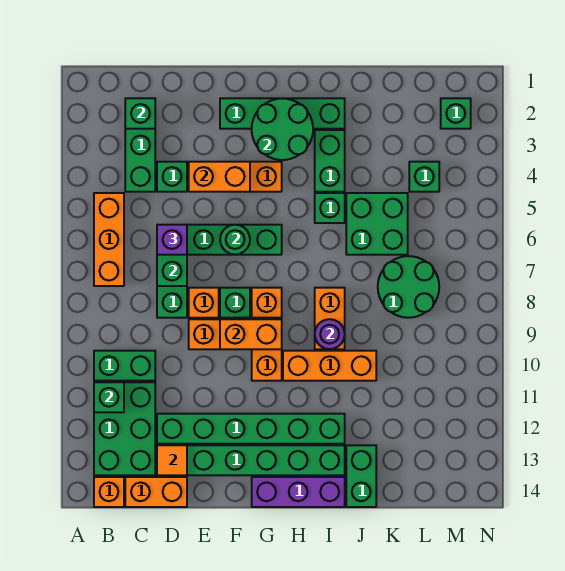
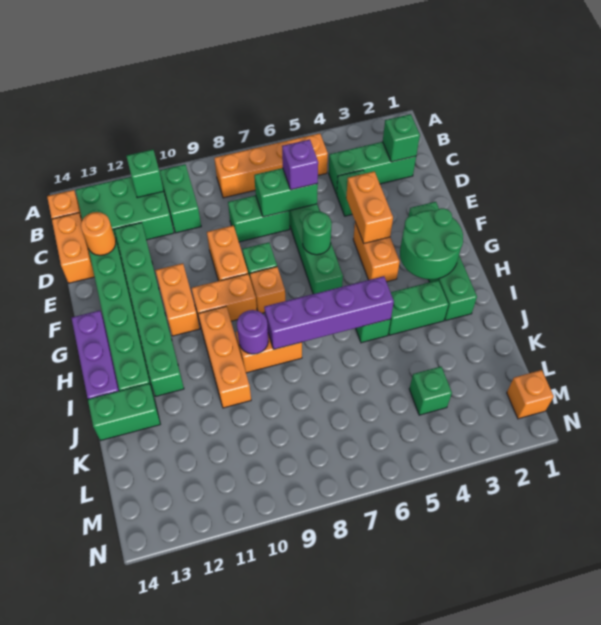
orange brick B5:B7 level 1 -> orange brick B5:B8 level 1
orange tile D13 level 2 -> orange round brick D13 level 2
orange brick E8 level 1 -> orange brick M1 level 1
orange brick F9:G9 level 2 -> orange brick F11:G11 level 1
none -> purple brick I5:I8 level 2
green brick J5:K6 level 1 -> none
green round brick K7:L8 level 1 -> none
green brick M2 level 1 -> none

